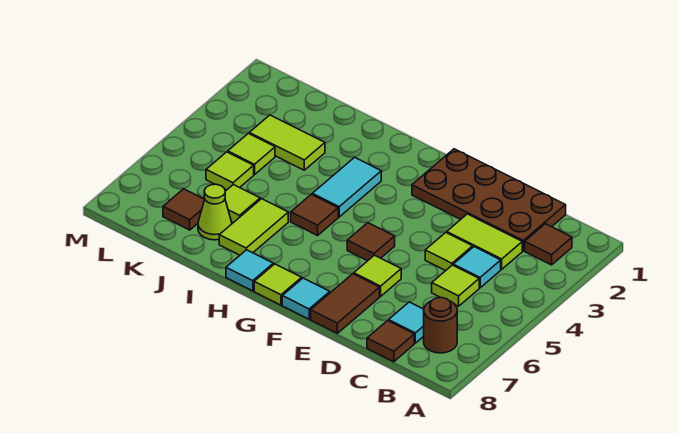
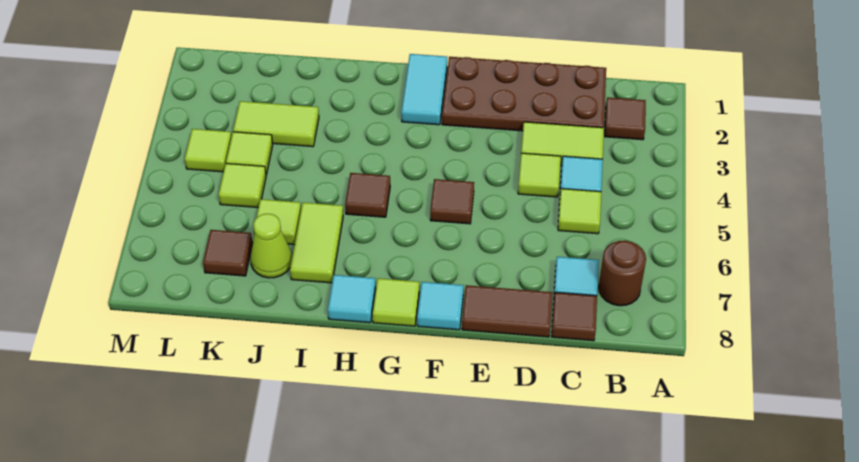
lime tile E6 level 1 -> lime tile L4 level 1
brown tile E7:E8 level 1 -> brown tile D8:E8 level 1
cyan tile H3:H4 level 1 -> cyan tile G1:G2 level 1

